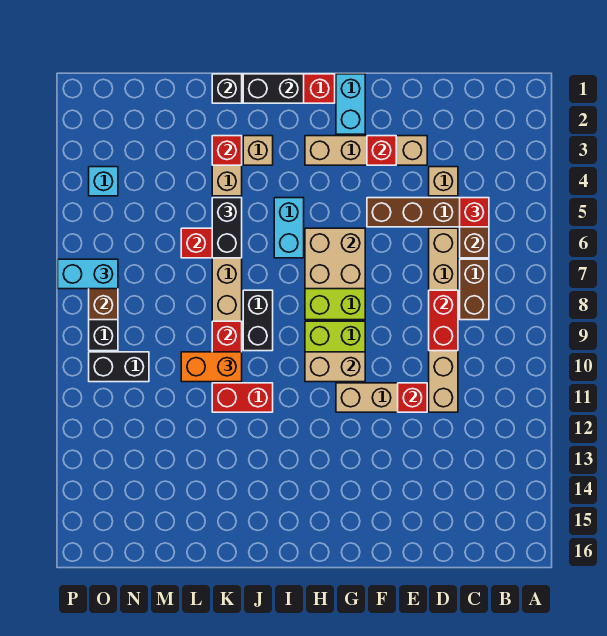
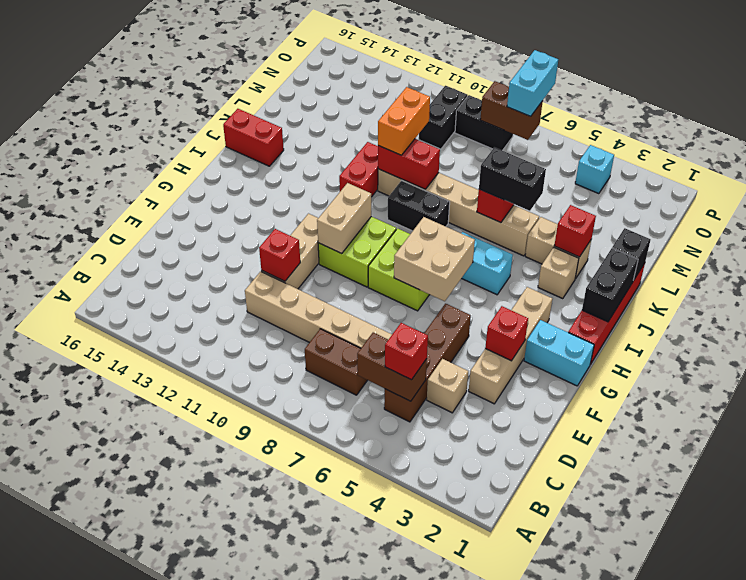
red brick D8:D9 level 2 -> red brick J15:J16 level 1

